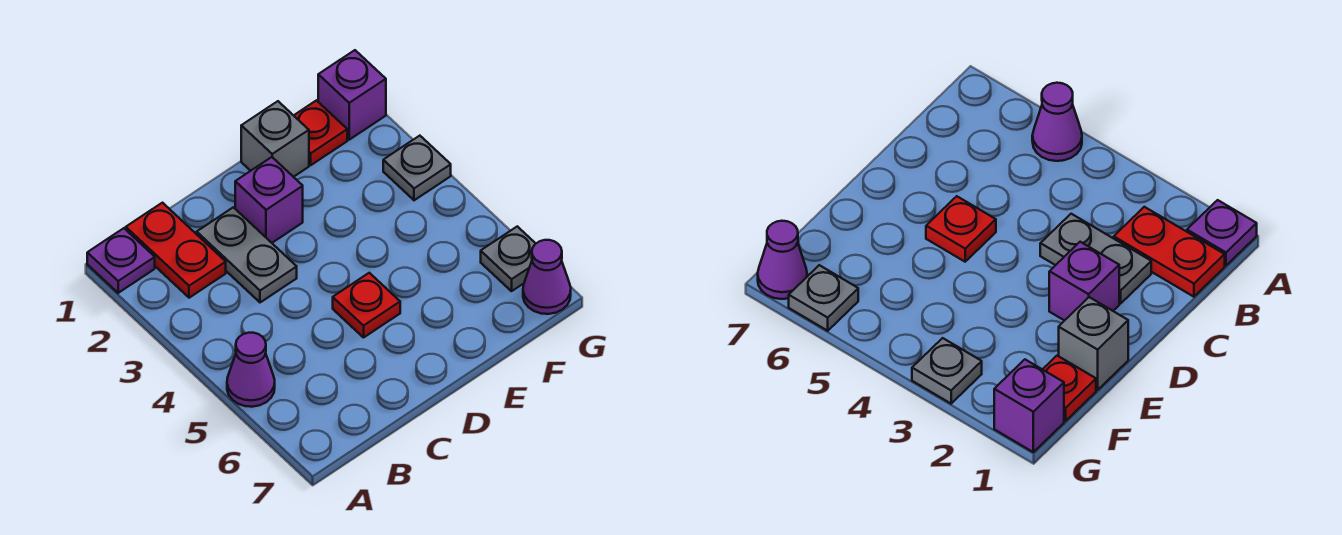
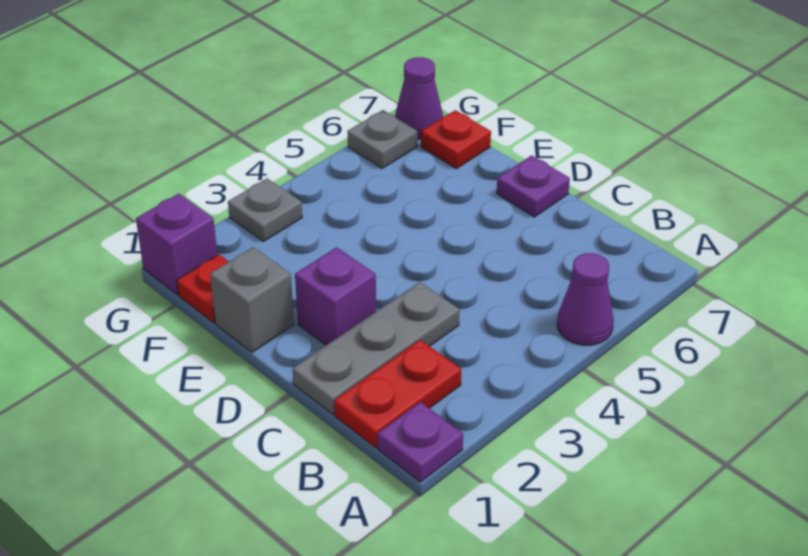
grey plate C2:C3 level 1 -> grey plate C1:C3 level 1
red plate D5 level 1 -> red plate F7 level 1
none -> purple plate D7 level 1

